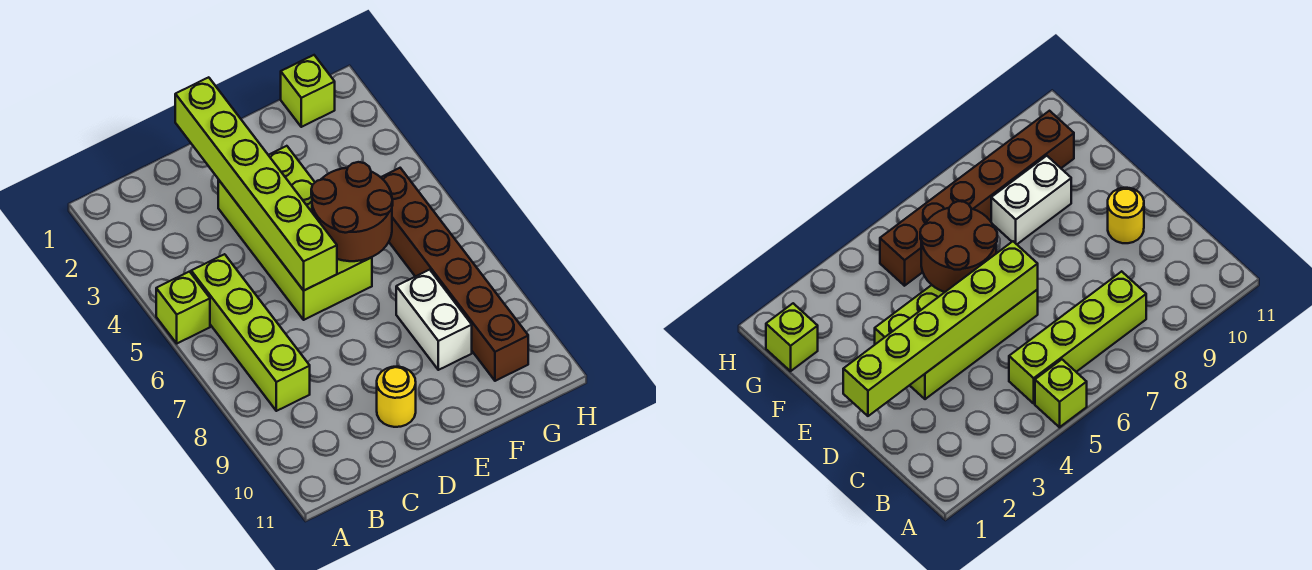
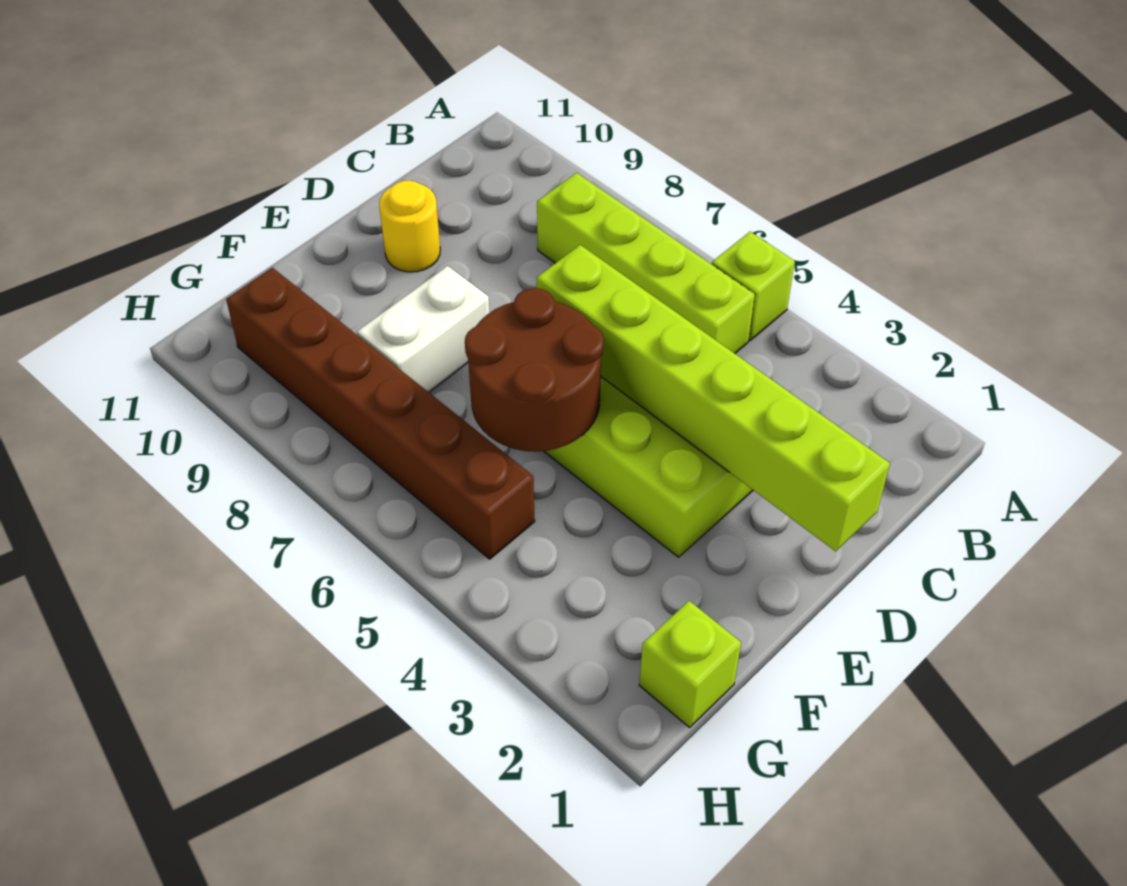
white brick F8:F9 level 1 -> white brick E8:F8 level 1

